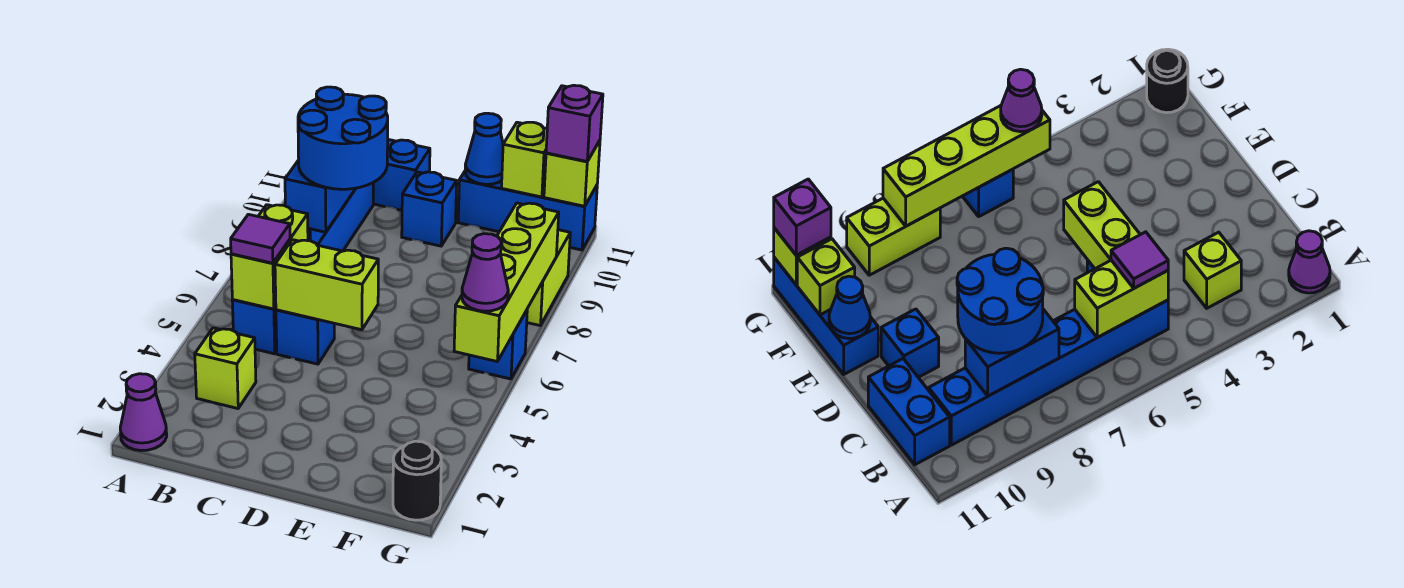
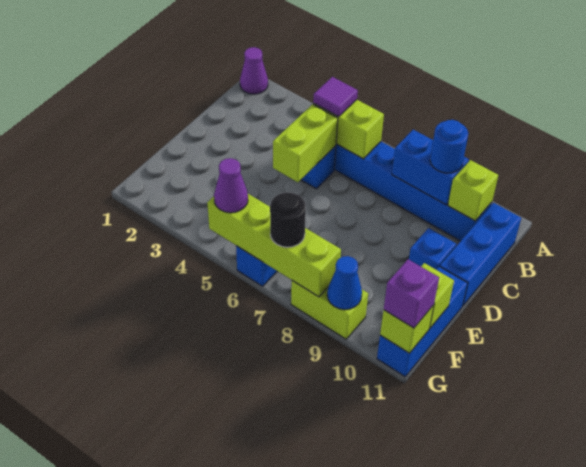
lime brick B3 level 1 -> lime brick B10 level 2
blue round brick B8:C9 level 3 -> blue round brick B9 level 3
blue brick B11:C11 level 1 -> blue brick B11:D11 level 1
blue cone E11 level 2 -> blue cone G9 level 2
black round brick G1 level 1 -> black round brick G7 level 3

